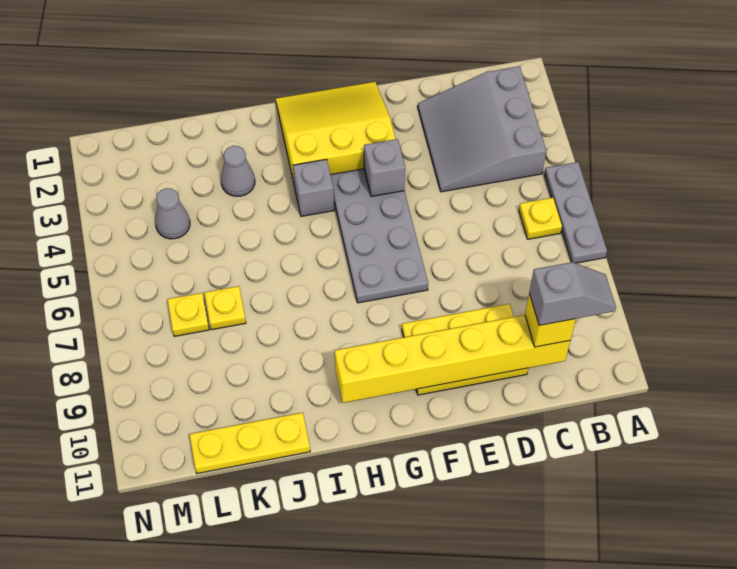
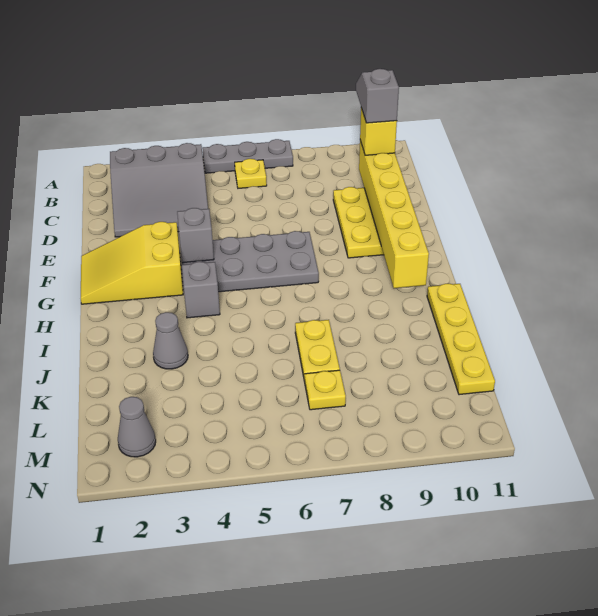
yellow slope F1:H3 level 1 top 3 -> yellow slope F1:G3 level 1 top 3
yellow plate J11:L11 level 1 -> yellow plate I11:L11 level 1
yellow plate K7 level 1 -> yellow plate J7:K7 level 1
grey cone L4 level 1 -> grey cone M2 level 1

